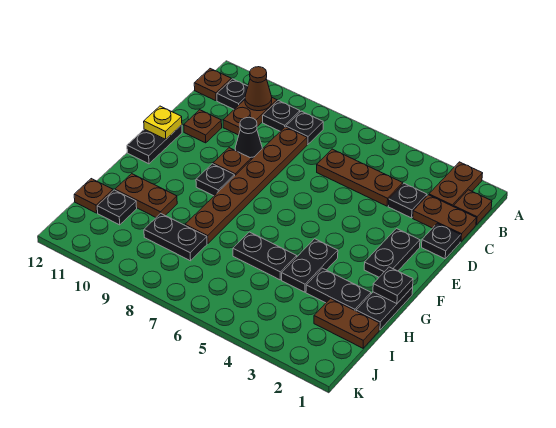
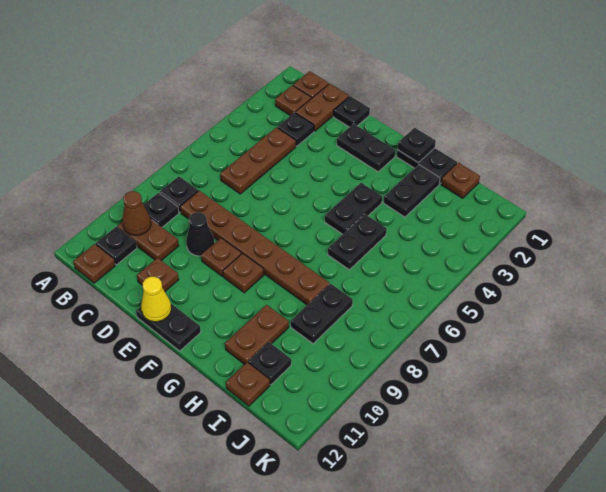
brown plate A2:B2 level 1 -> brown plate B2 level 1
yellow plate E12 level 2 -> yellow cone E12 level 2
black plate F9 level 1 -> brown plate F9 level 1
black plate G4:H4 level 1 -> black plate G4:G5 level 1
brown plate I1:I2 level 1 -> brown plate I1 level 1

